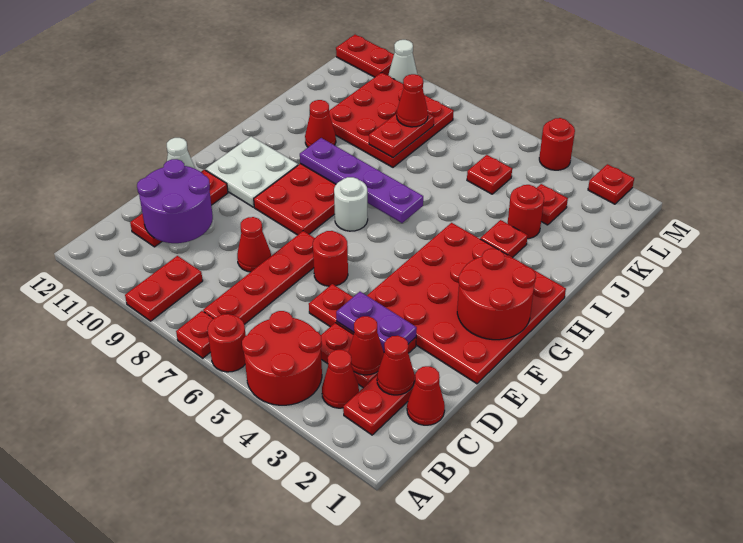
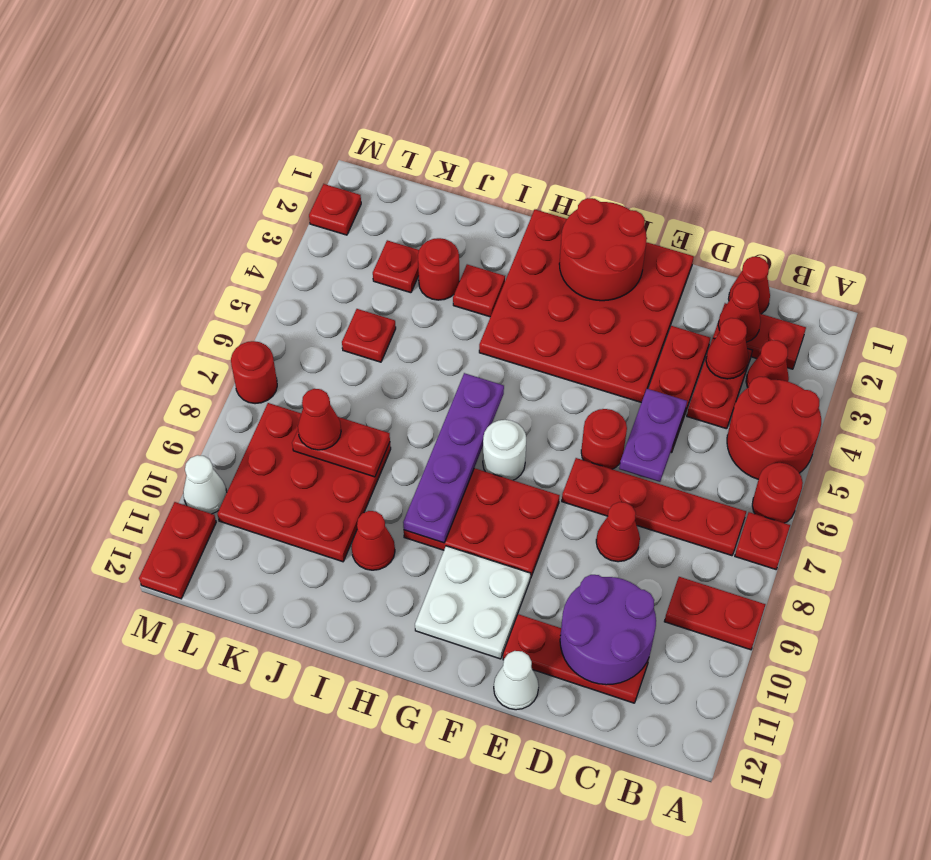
purple plate D3:D4 level 2 -> purple plate D5:D6 level 2
red round brick M4 level 1 -> red round brick M7 level 1

